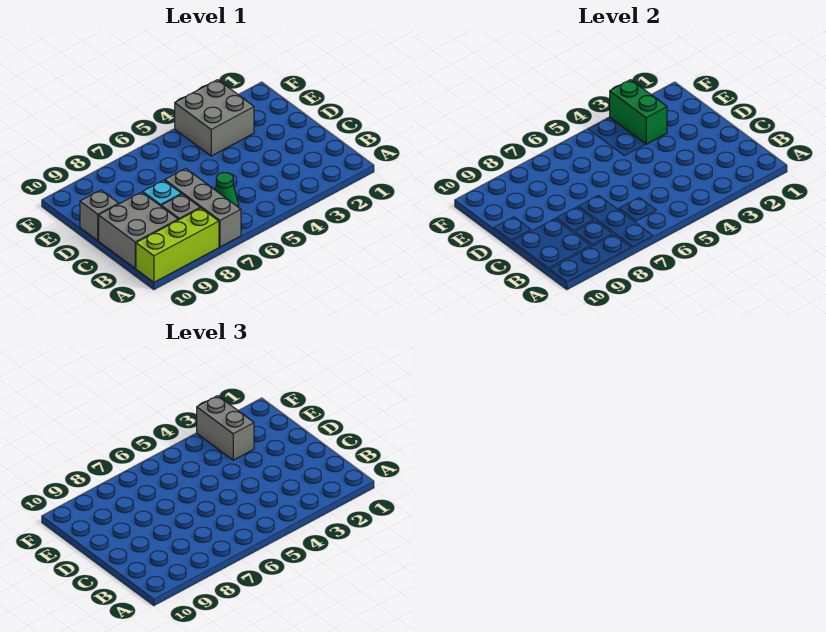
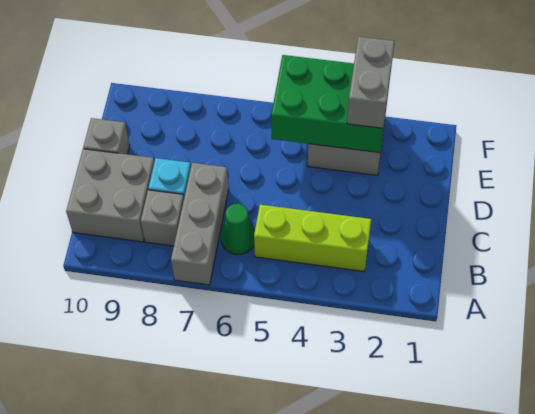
lime brick A8:A10 level 1 -> lime brick B3:B5 level 1
green brick E3:F3 level 2 -> green brick E3:F5 level 2

